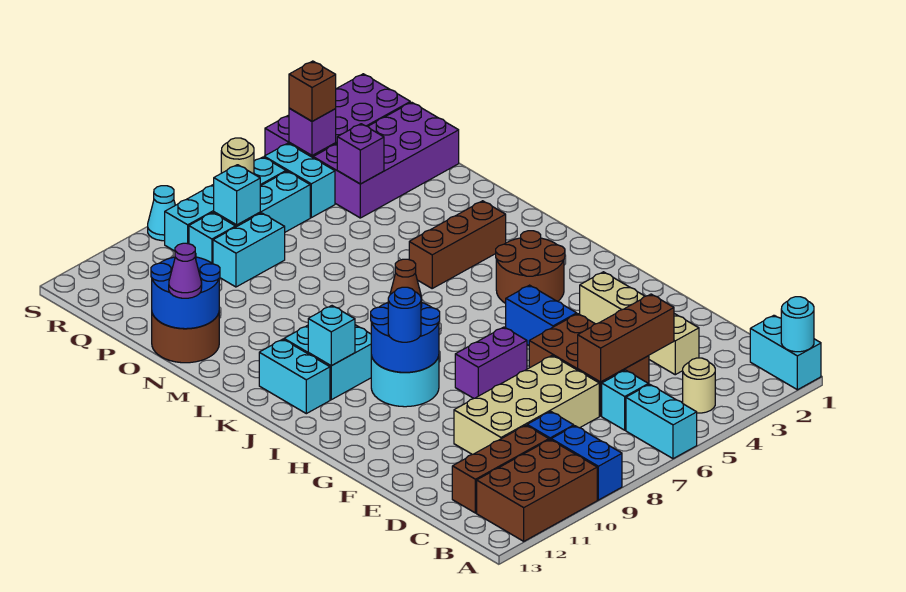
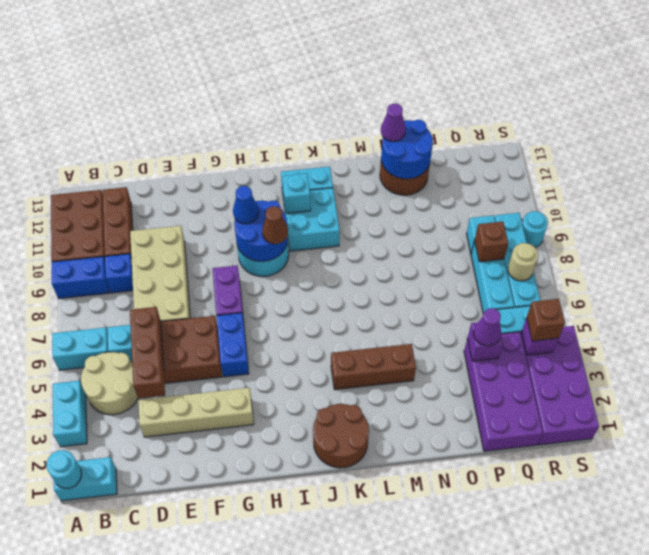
tan round brick B4 level 1 -> tan round brick B4:C5 level 1
blue brick G5:H5 level 1 -> blue brick G5:G6 level 1
blue round brick H10 level 3 -> blue cone H10 level 3
brown round brick I3:J4 level 1 -> brown round brick J1:K2 level 1
brown brick L3:L5 level 1 -> brown brick K4:M4 level 1
none -> purple cone P4 level 3
cyan brick P8:P9 level 1 -> cyan brick A3:A4 level 1
cyan brick Q8 level 2 -> brown brick Q8 level 2
cyan cone S9 level 1 -> cyan round brick S9 level 1

